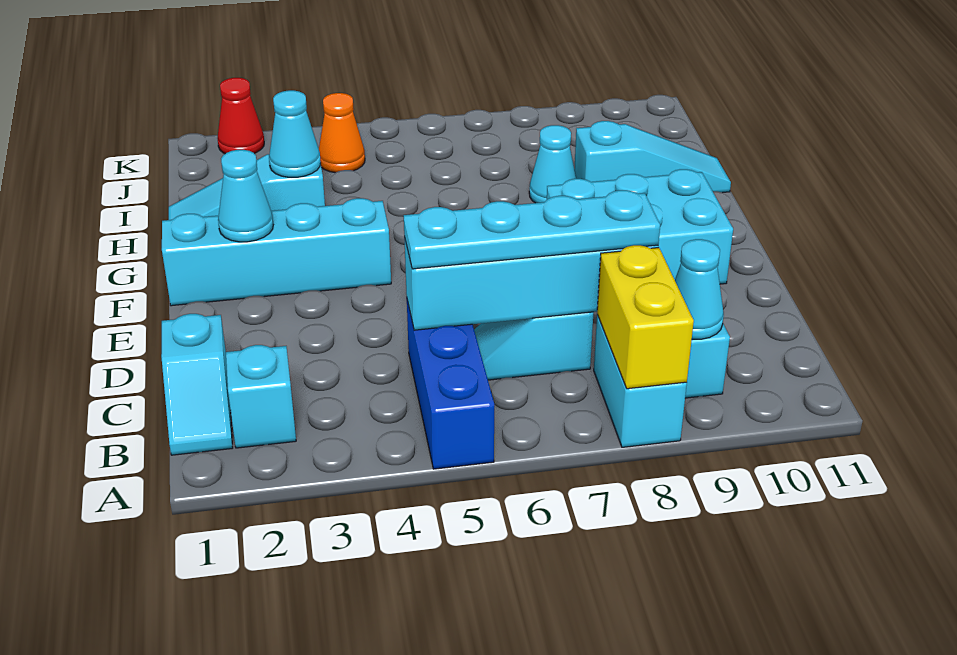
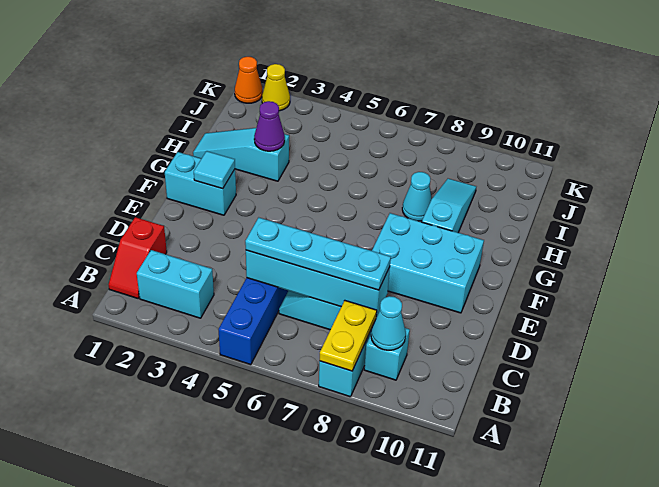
yellow brick A8:B8 level 2 -> yellow plate A8:B8 level 2
cyan slope B1:C1 level 1 top C -> red slope B1:C1 level 1 top C
cyan brick B2 level 1 -> cyan brick B2:B3 level 1
cyan brick F1:F4 level 1 -> cyan brick F1:F2 level 1
cyan cone F2 level 2 -> cyan tile F2 level 2
cyan cone H3 level 2 -> purple cone H3 level 2
cyan slope H9:H11 level 1 top 9 -> cyan slope G9:I9 level 1 top G
orange cone J4 level 1 -> orange cone K1 level 1
red cone K2 level 1 -> yellow cone K2 level 1

